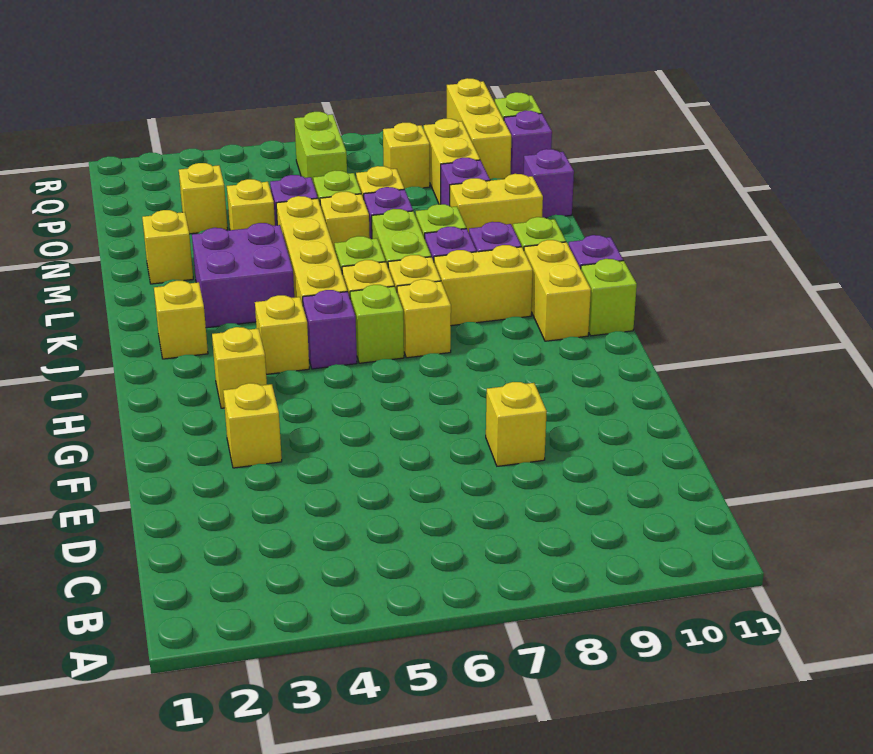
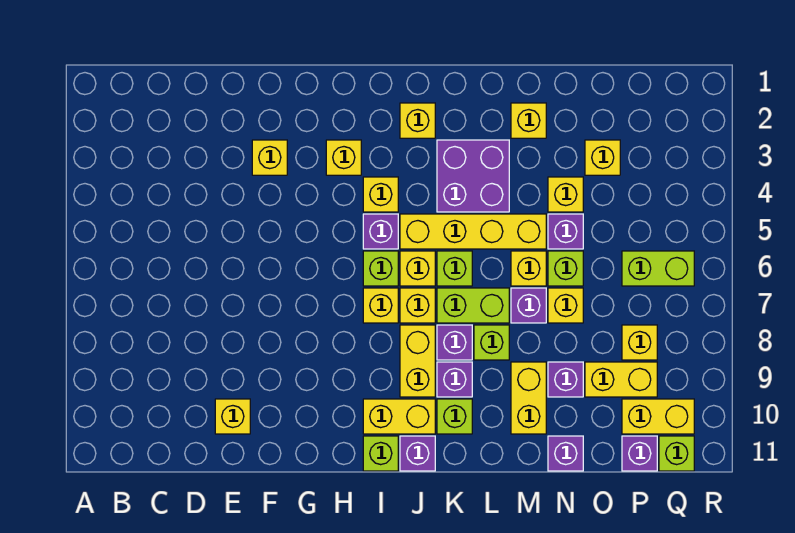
yellow brick E8 level 1 -> yellow brick E10 level 1
yellow brick P10:R10 level 1 -> yellow brick P10:Q10 level 1

